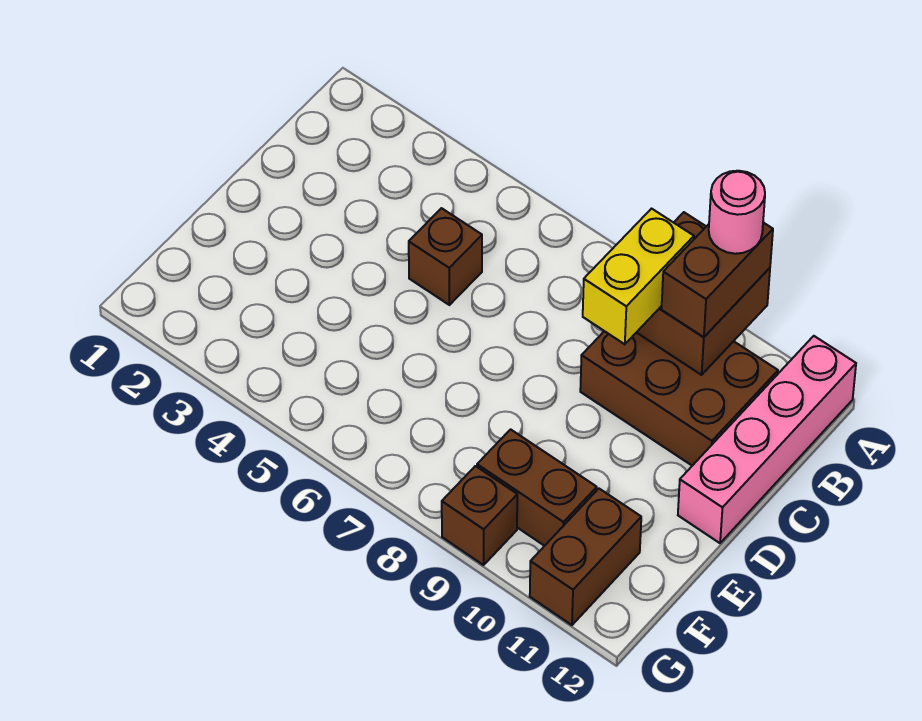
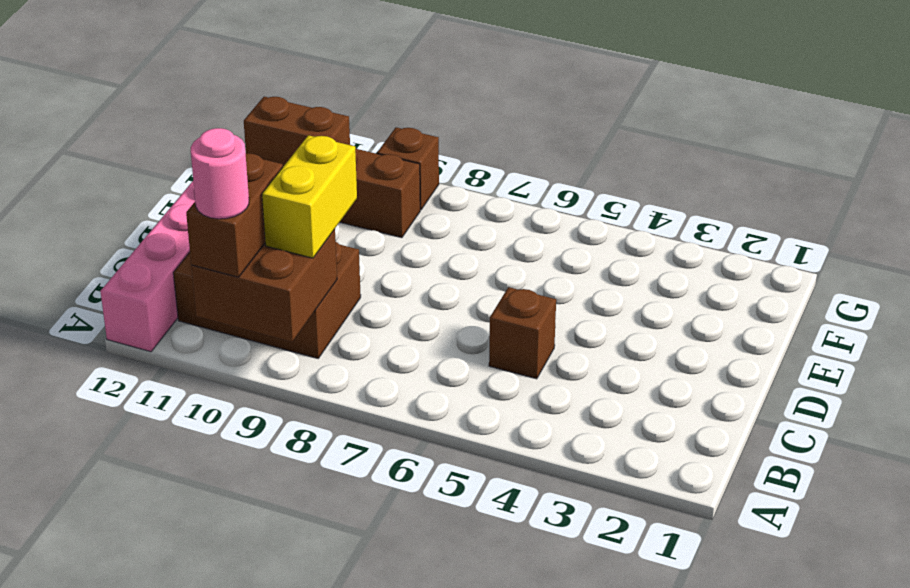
brown brick F11:G11 level 1 -> brown brick G11:G12 level 1

